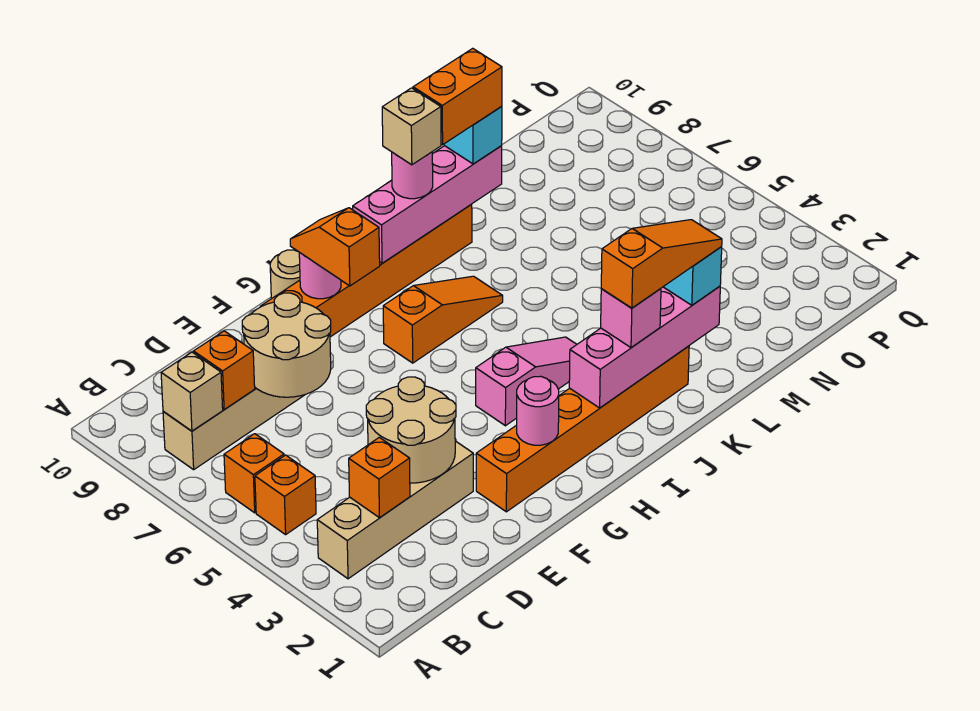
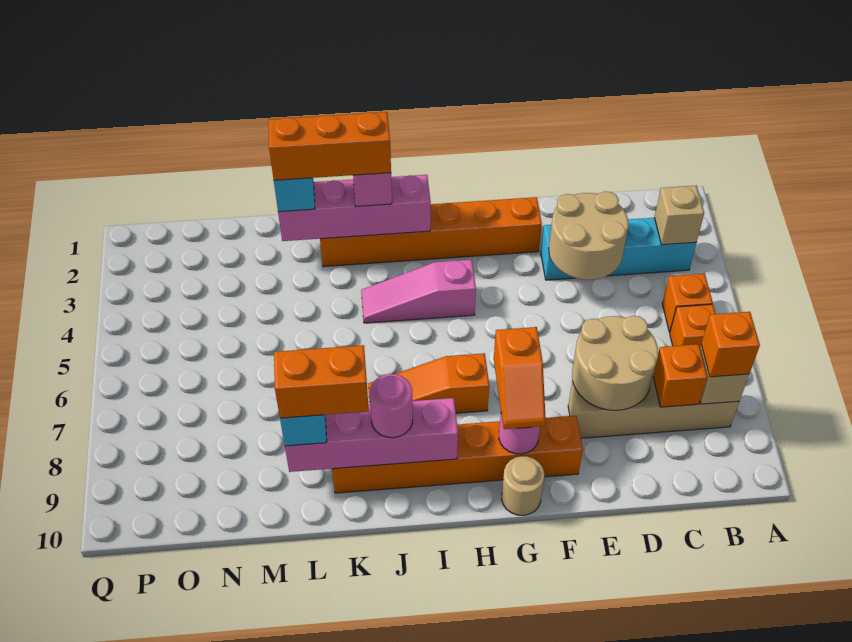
tan brick B3:E3 level 1 -> cyan brick B3:E3 level 1
orange brick C3 level 2 -> orange brick B8 level 3
pink round brick G2 level 2 -> none
orange slope J2:L2 level 4 top J -> orange brick J2:L2 level 4
tan brick J9 level 4 -> tan brick B3 level 2

